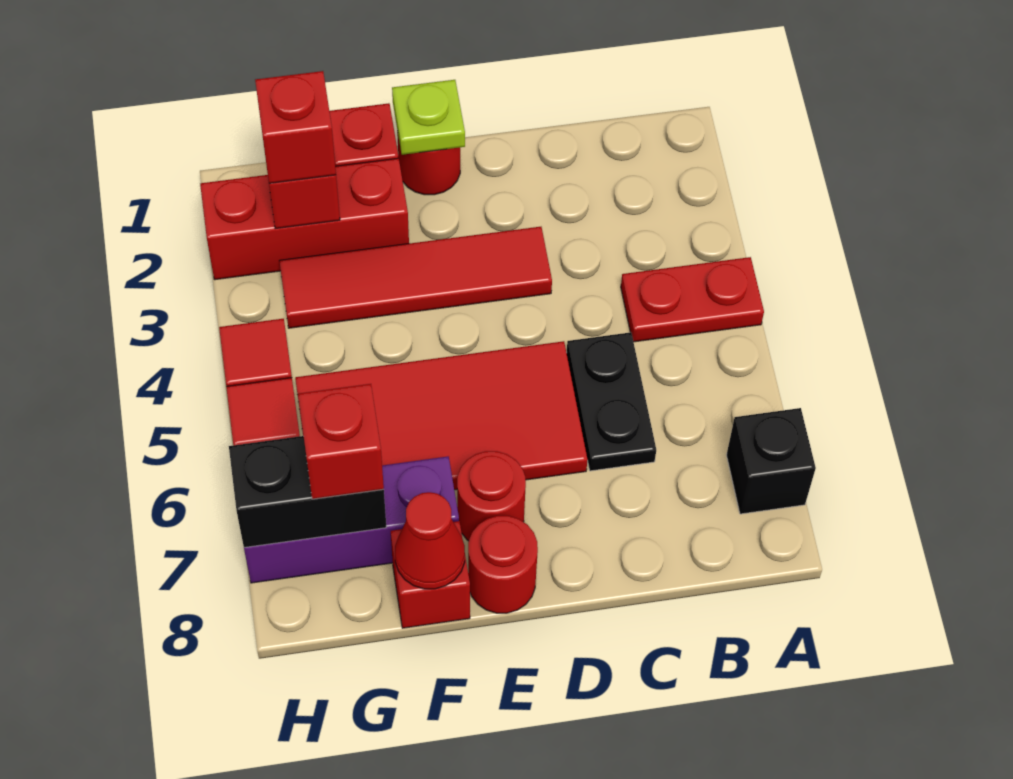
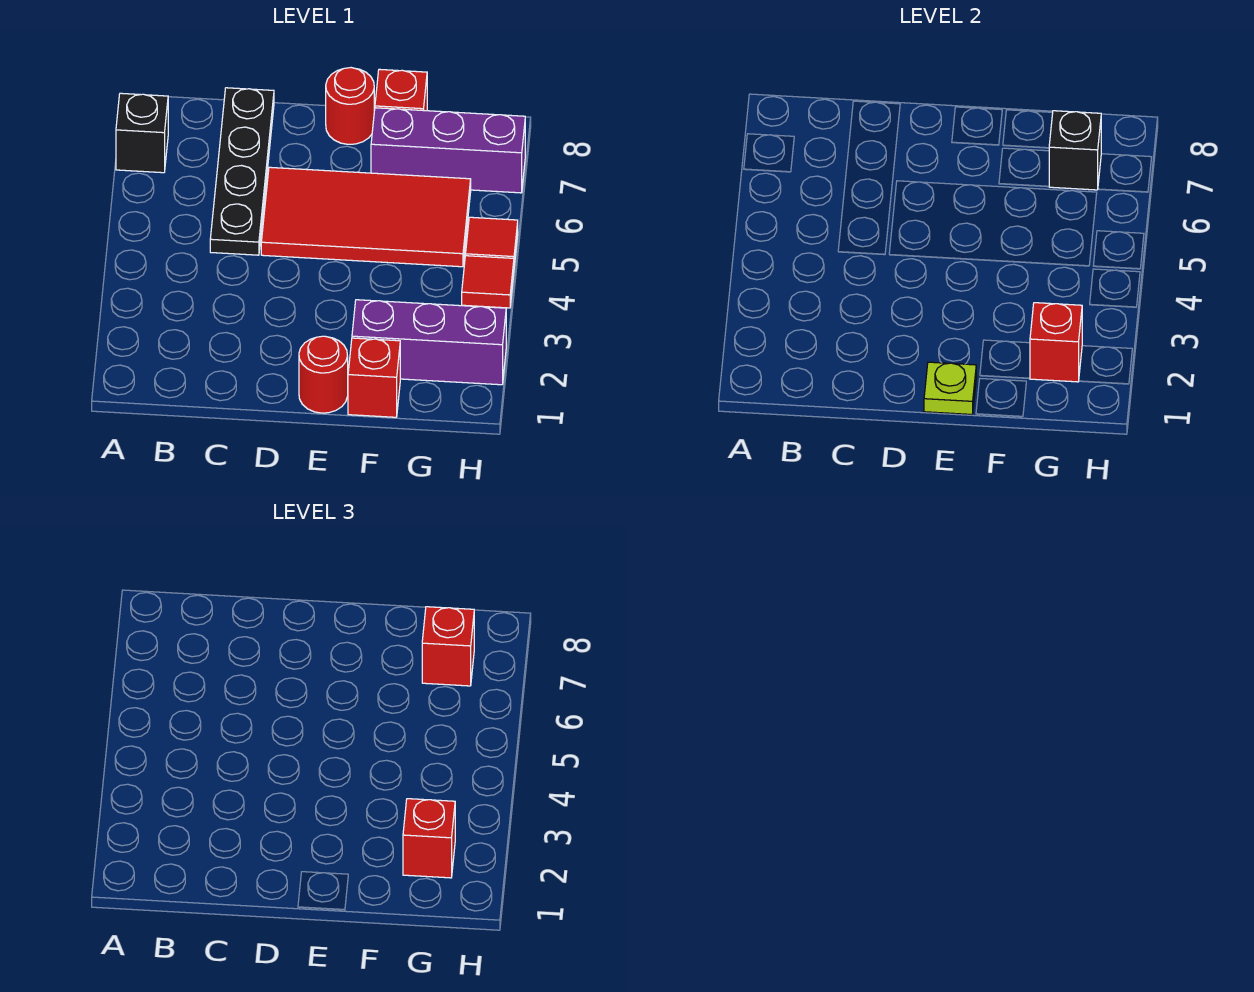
red plate A4:B4 level 1 -> none
black plate C5:C6 level 1 -> black plate C5:C8 level 1
red tile D3:G3 level 1 -> none
red round brick E7 level 1 -> none
red brick F2:H2 level 1 -> purple brick F2:H2 level 1
red cone F8 level 2 -> none
black brick G7:H7 level 2 -> black brick G7 level 2

